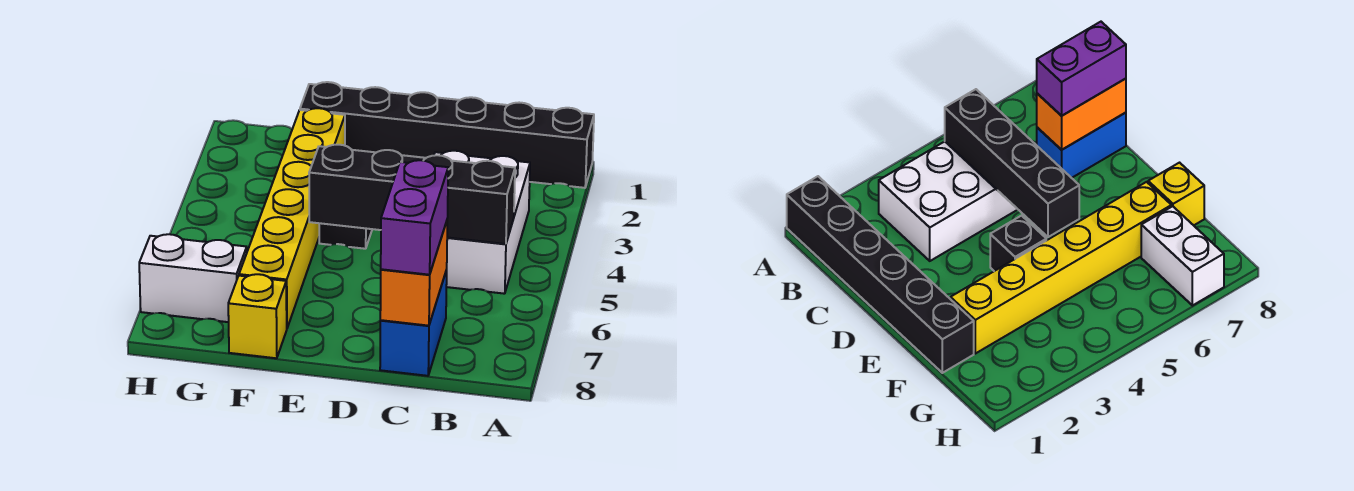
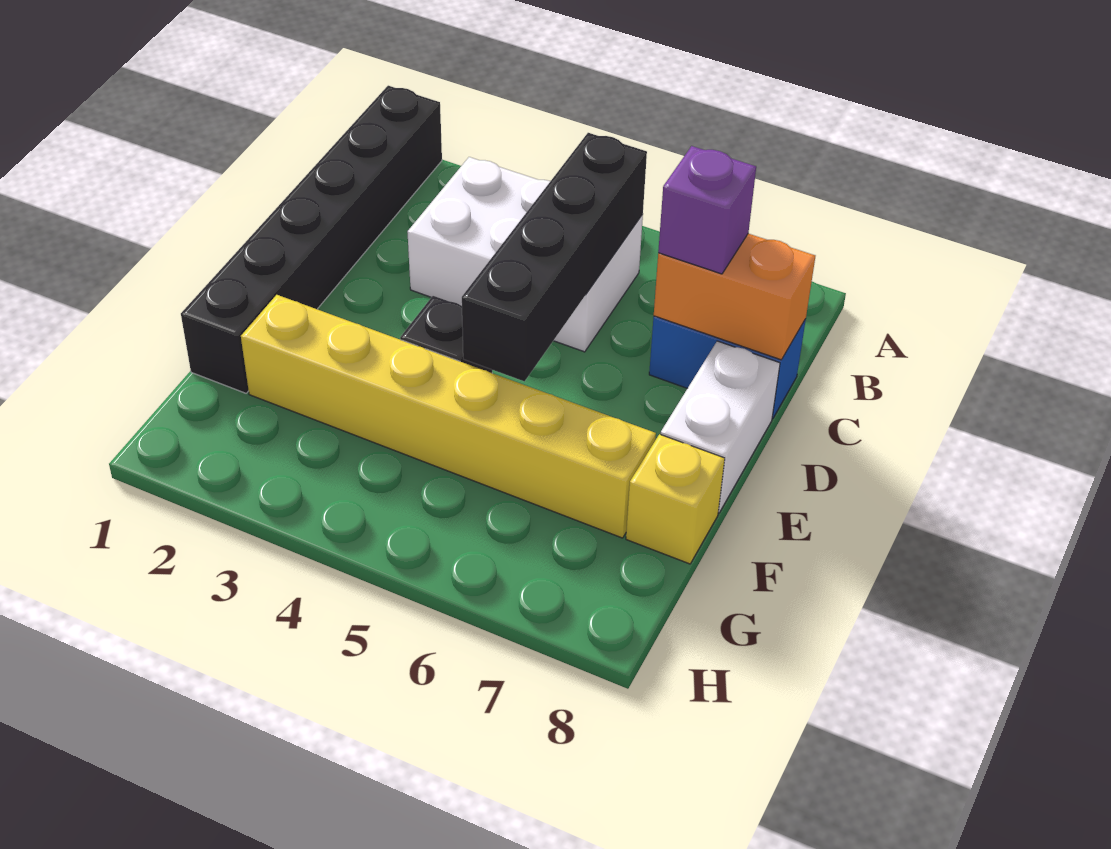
purple brick C7:C8 level 3 -> purple brick C7 level 3
white brick G7:H7 level 1 -> white brick D8:E8 level 1

